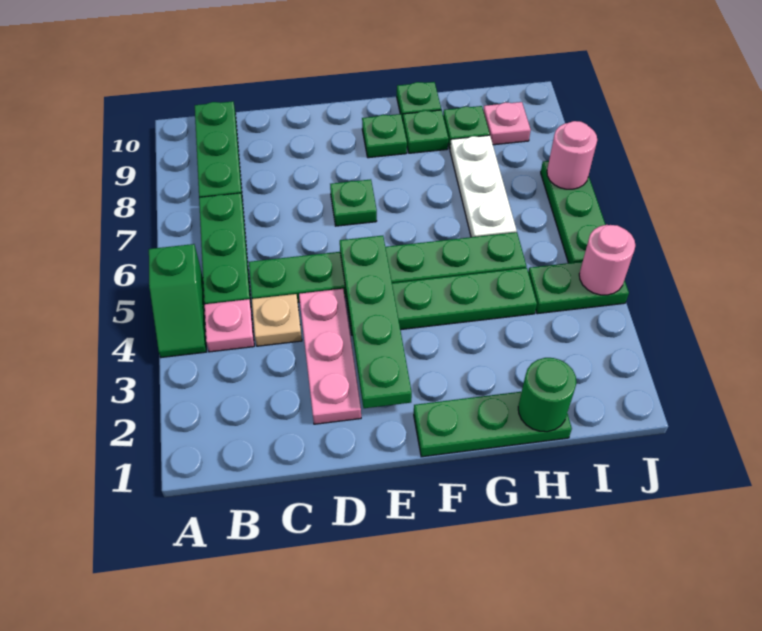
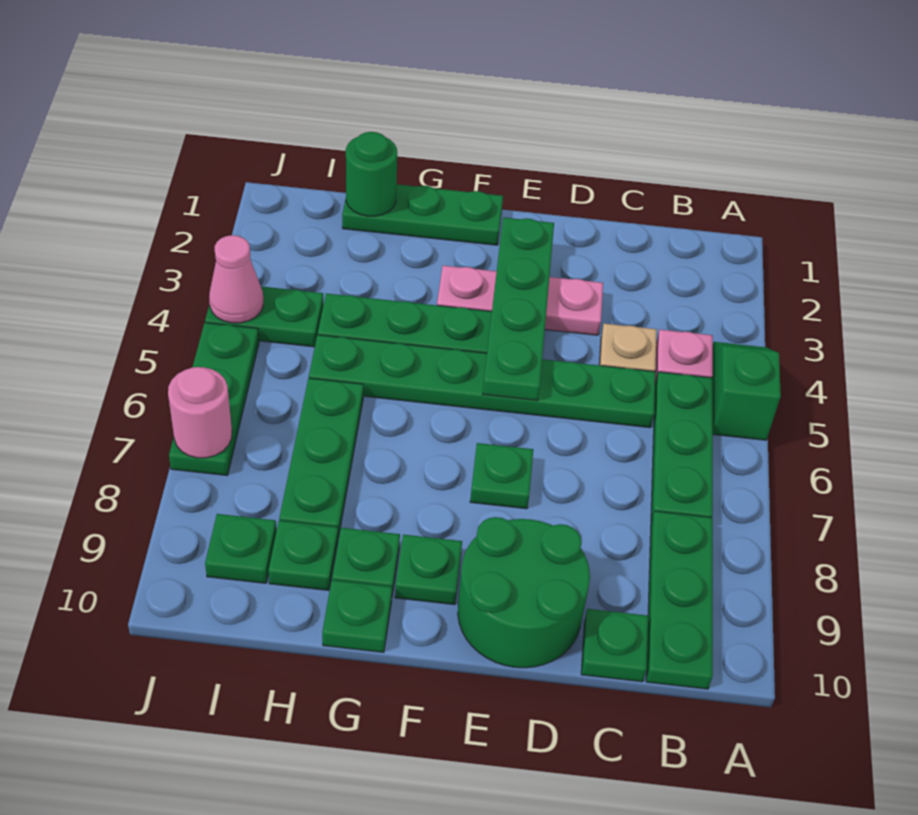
none -> green plate C10 level 1
pink plate D2:D4 level 1 -> pink plate D3:F3 level 1
none -> green round brick D9:E10 level 1
white plate H6:H8 level 1 -> green plate H6:H8 level 1
pink plate I9 level 1 -> green plate I9 level 1
pink round brick J4 level 2 -> pink cone J4 level 2

